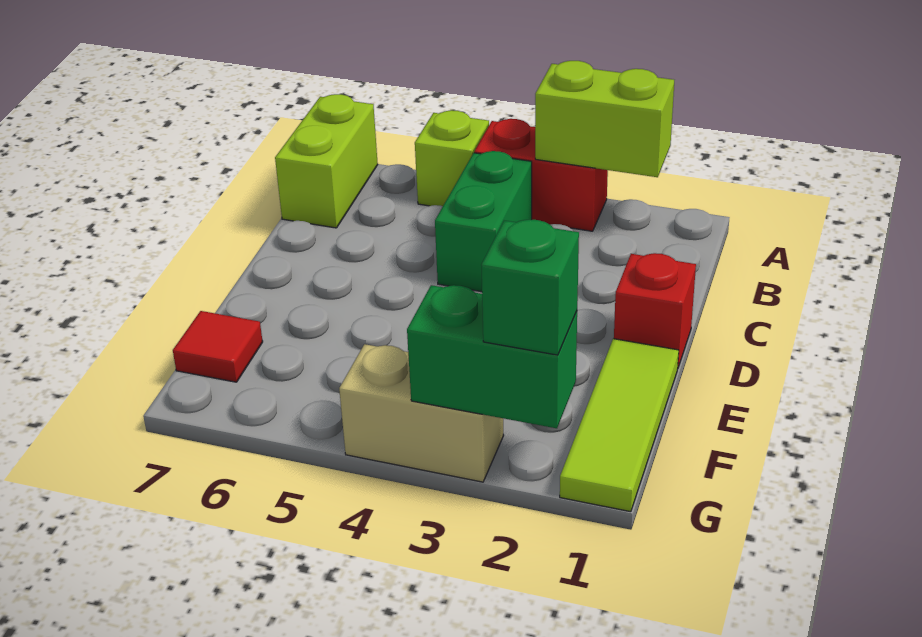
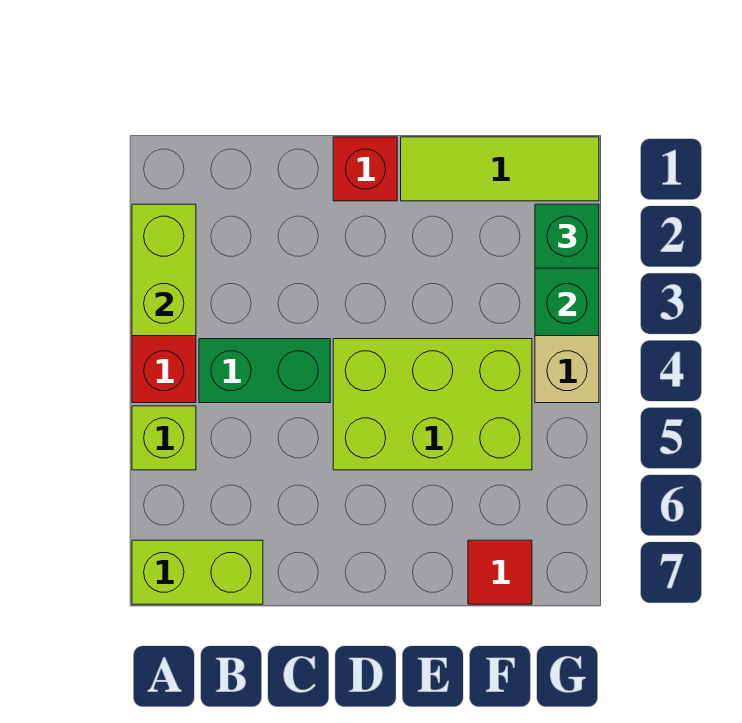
none -> lime brick D4:F5 level 1

